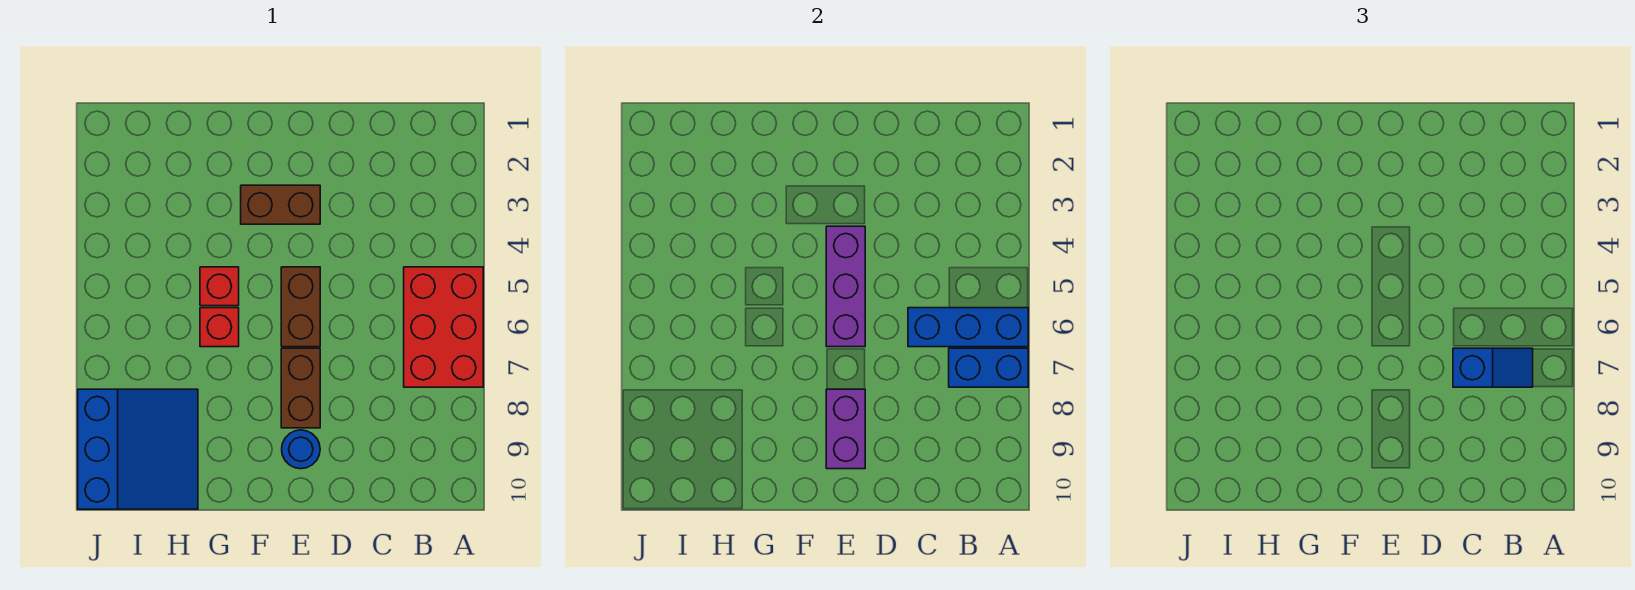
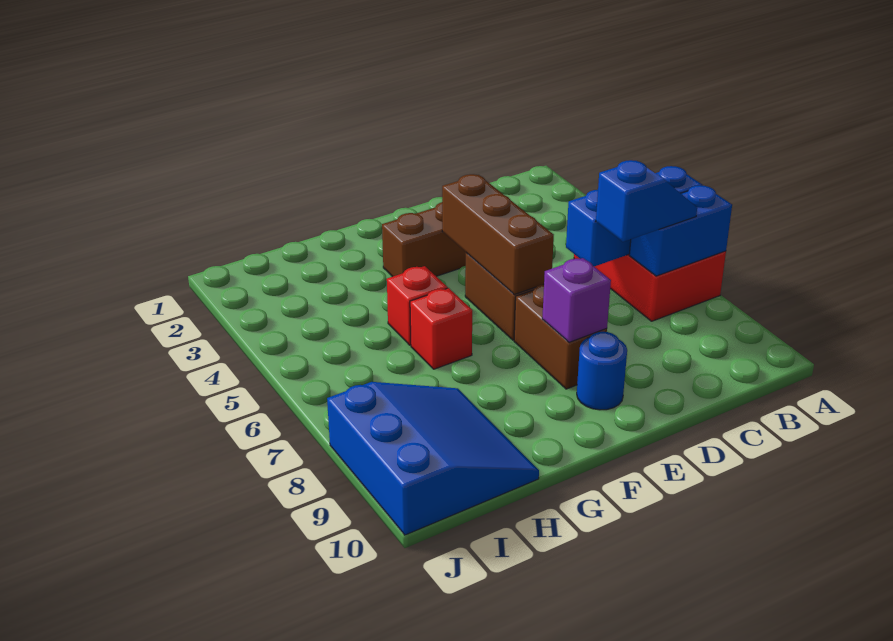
purple brick E4:E6 level 2 -> brown brick E4:E6 level 2
purple brick E8:E9 level 2 -> purple brick E8 level 2

